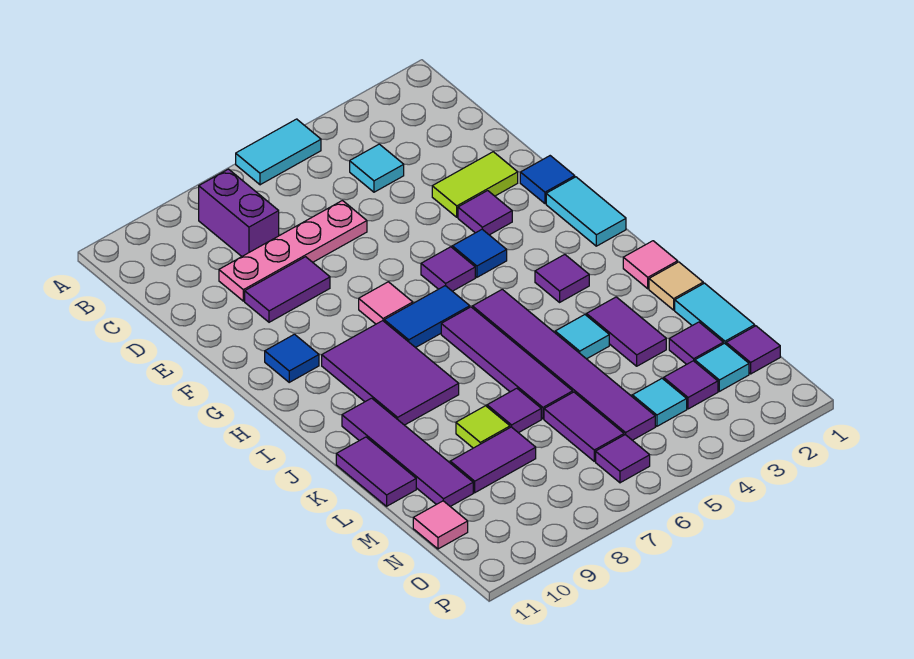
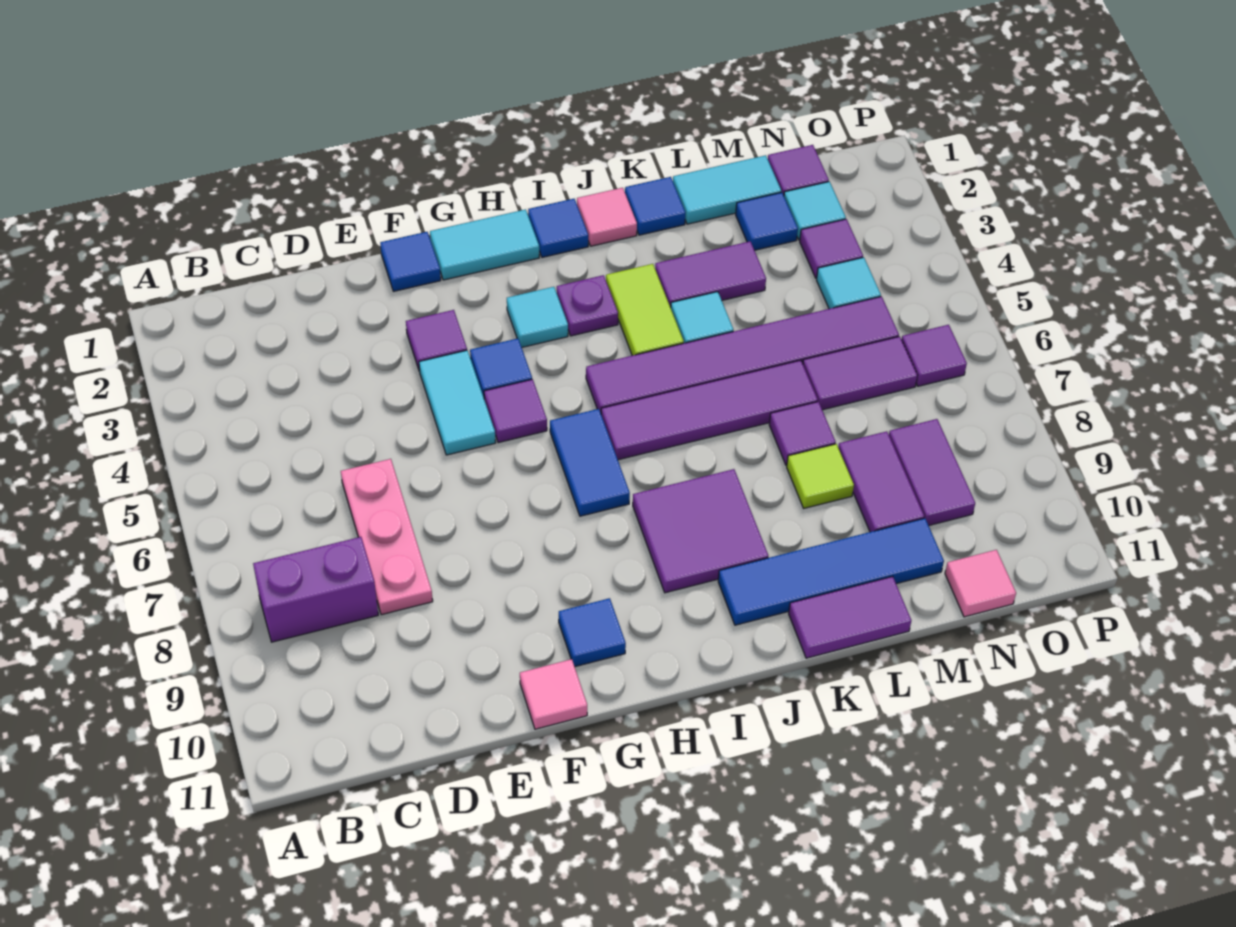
cyan tile A5:A6 level 1 -> cyan tile F4:F5 level 1
cyan tile C4 level 1 -> cyan tile H3 level 1
pink plate D6:D9 level 1 -> pink plate D6:D8 level 1
lime tile E2:E3 level 1 -> lime tile J3:J4 level 1
purple tile E8:E9 level 1 -> purple tile N8:N9 level 1
pink tile G7 level 1 -> pink tile F11 level 1
purple tile H8:J9 level 1 -> purple tile I8:J9 level 1
none -> blue tile I1 level 1
purple tile I3 level 1 -> purple plate I3 level 1
purple tile J10:M10 level 1 -> blue tile J10:M10 level 1
tan tile K1 level 1 -> blue tile K1 level 1
purple tile M2 level 1 -> blue tile M2 level 1

